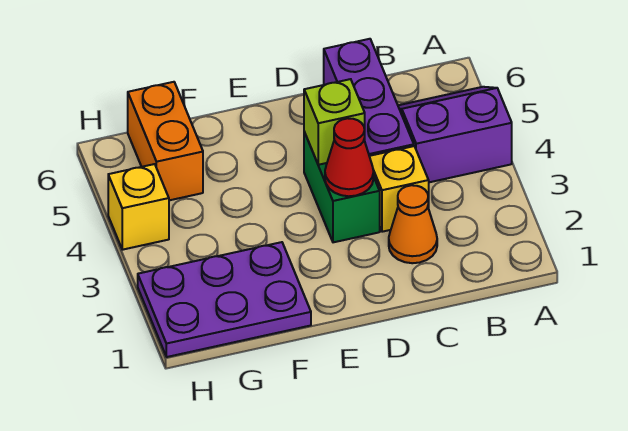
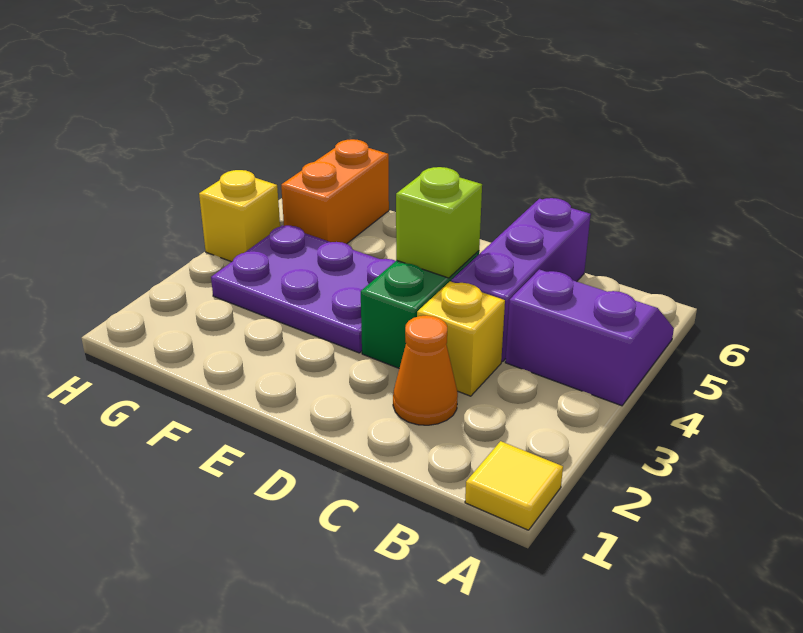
none -> yellow tile A1 level 1
red cone D3 level 2 -> none
purple plate F1:H2 level 1 -> purple plate E3:G4 level 1

